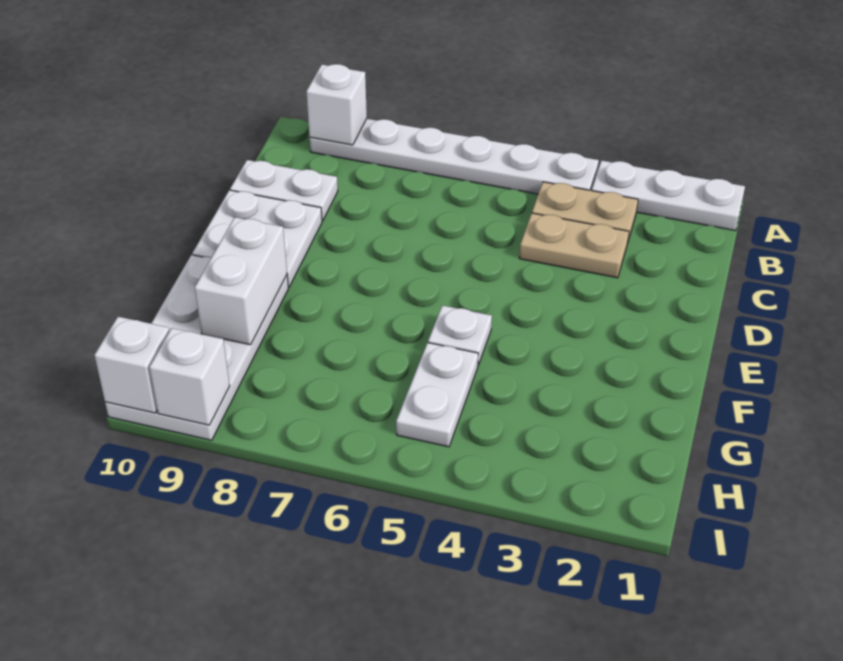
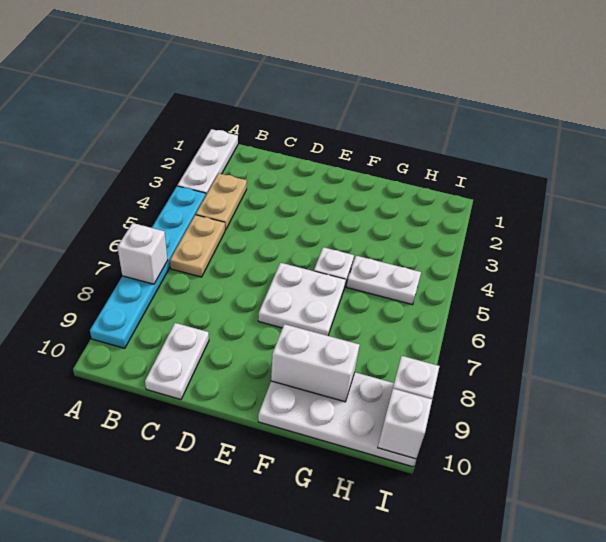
white plate A4:A9 level 1 -> cyan plate A4:A9 level 1
white brick A9 level 2 -> white brick A7 level 2
tan plate C3:C4 level 1 -> tan plate B5:B6 level 1
white plate D9:E10 level 1 -> white plate E6:F7 level 1

